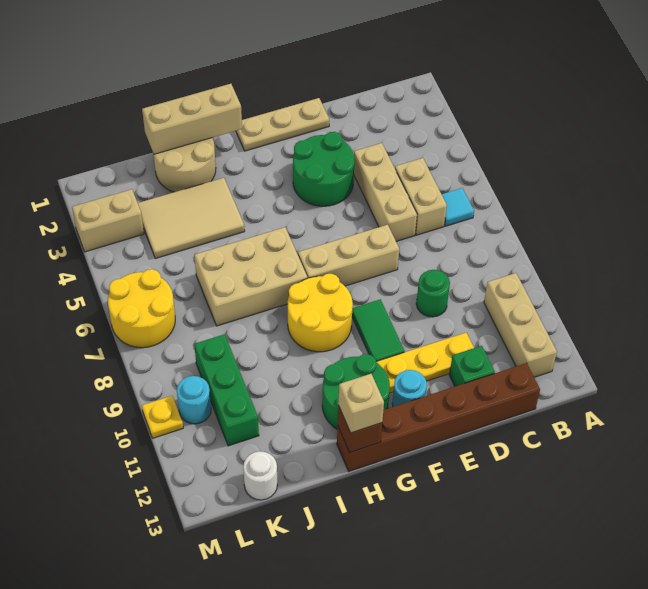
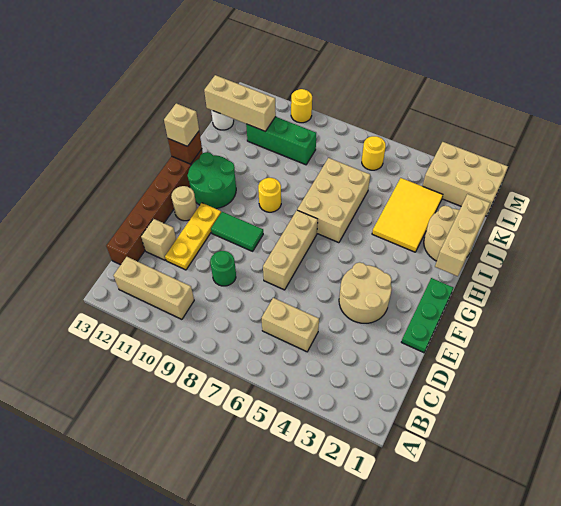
cyan tile B6 level 1 -> none
tan brick D4:D6 level 1 -> tan brick K11:K13 level 2
green brick D12 level 1 -> tan brick D12 level 1
tan plate E1:G1 level 1 -> green plate E1:G1 level 1
green round brick E3:F4 level 1 -> tan round brick E3:F4 level 1
cyan round brick F12 level 1 -> tan round brick F12 level 1
yellow round brick G8:H9 level 1 -> yellow round brick H9 level 1
tan tile I3:K4 level 1 -> yellow tile I3:K4 level 1
tan brick L3:M3 level 1 -> tan brick L1:M3 level 1
yellow round brick L6:M7 level 1 -> yellow round brick L6 level 1
cyan round brick L10 level 1 -> none
yellow plate M10 level 1 -> yellow round brick M10 level 1

